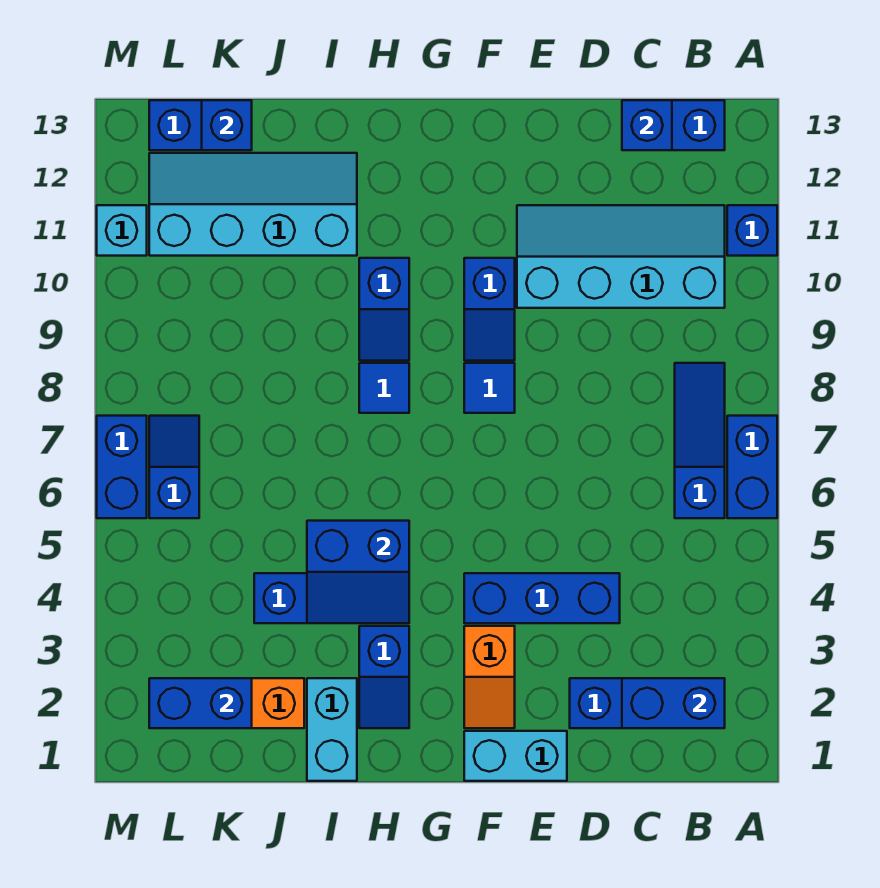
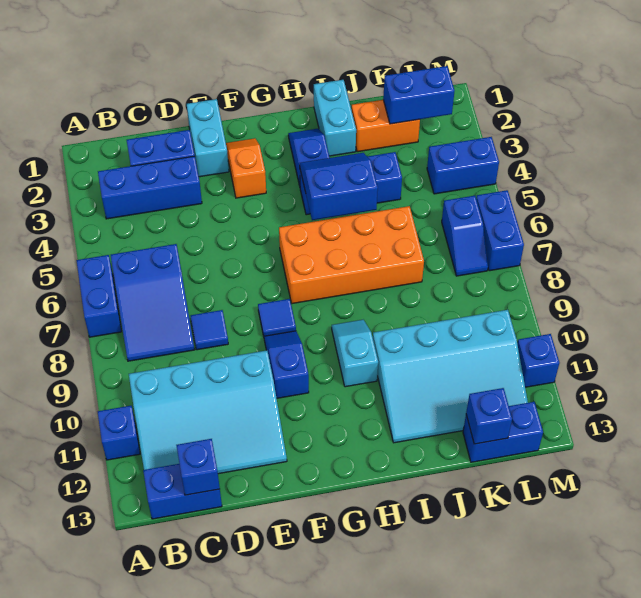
blue brick B2:C2 level 2 -> blue brick L4:M4 level 1
blue slope B6:B8 level 1 top 6 -> blue slope B6:C8 level 1 top 6
cyan slope B10:E11 level 1 top 10 -> cyan slope B10:E12 level 1 top 10
blue brick D4:F4 level 1 -> blue brick B3:D3 level 1
cyan brick E1:F1 level 1 -> cyan brick E1:E2 level 1
none -> orange brick G6:J7 level 1
blue tile H8 level 1 -> blue tile D8 level 1
blue slope H9:H10 level 1 top 10 -> cyan slope H9:H10 level 1 top 10
cyan slope I11:L12 level 1 top 11 -> cyan slope I10:L12 level 1 top 10
cyan brick M11 level 1 -> blue brick M11 level 1

